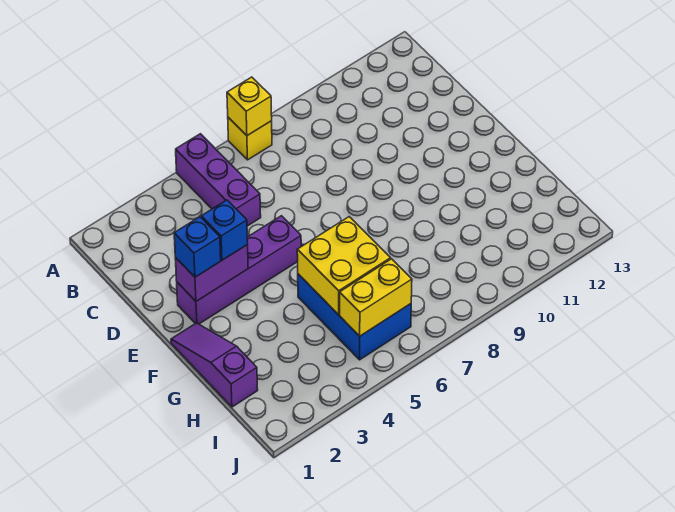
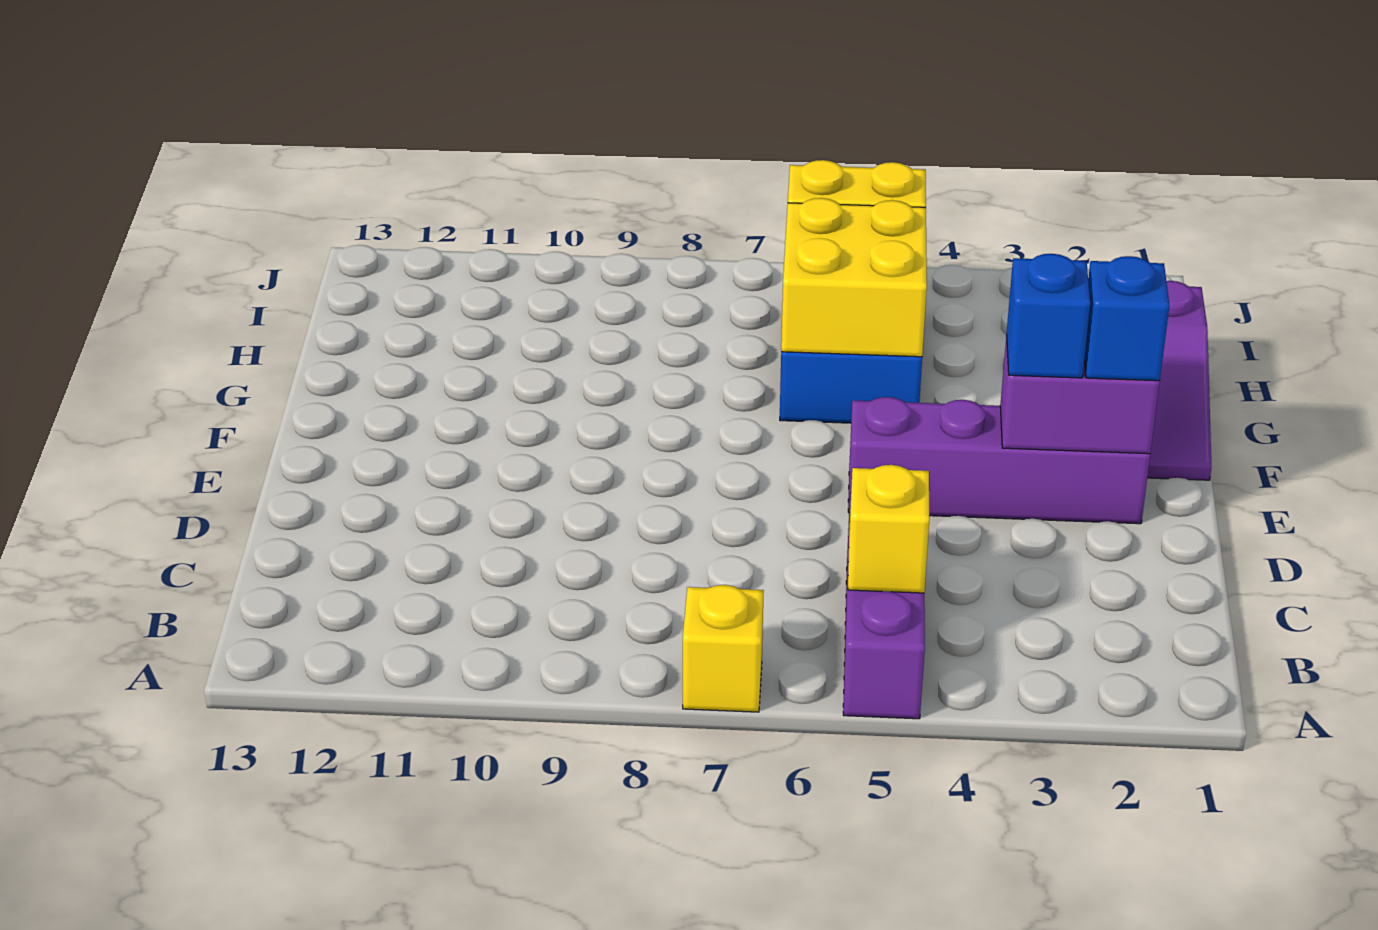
yellow brick A7 level 2 -> yellow brick B5 level 2

